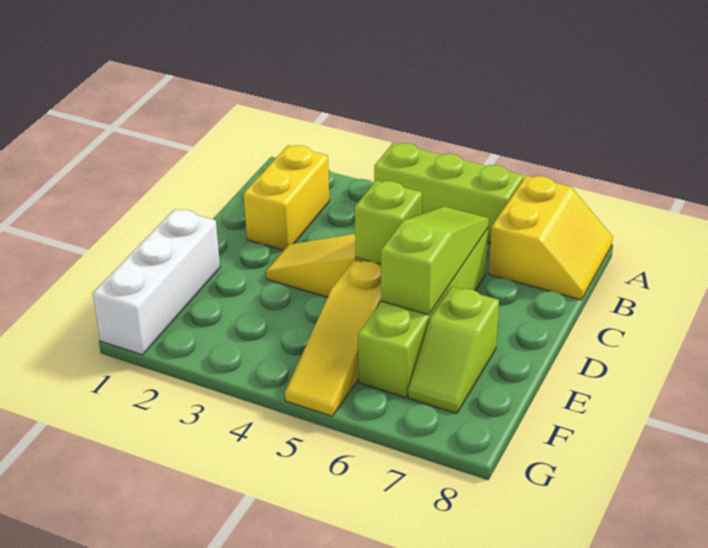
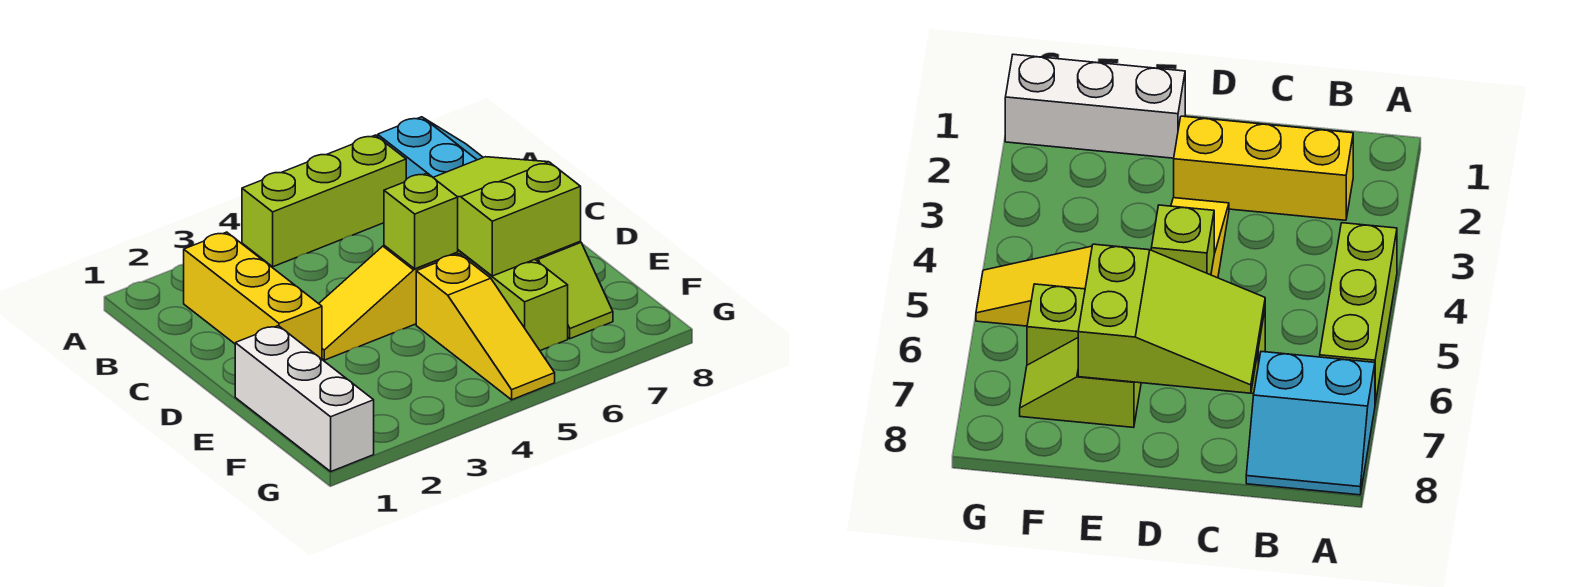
yellow slope A7:B8 level 1 top 7 -> cyan slope A7:B8 level 1 top 7
yellow brick B2:C2 level 1 -> yellow brick B2:D2 level 1
lime slope C6:E6 level 2 top E -> lime slope C6:E7 level 2 top E

